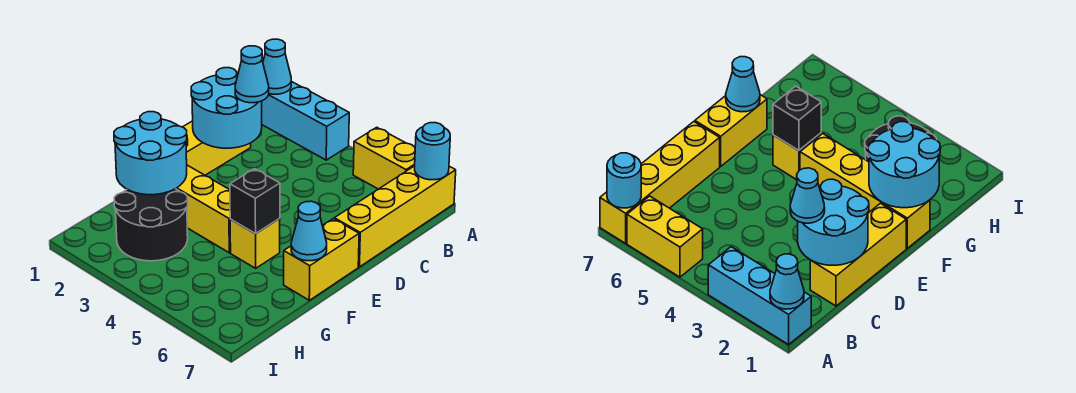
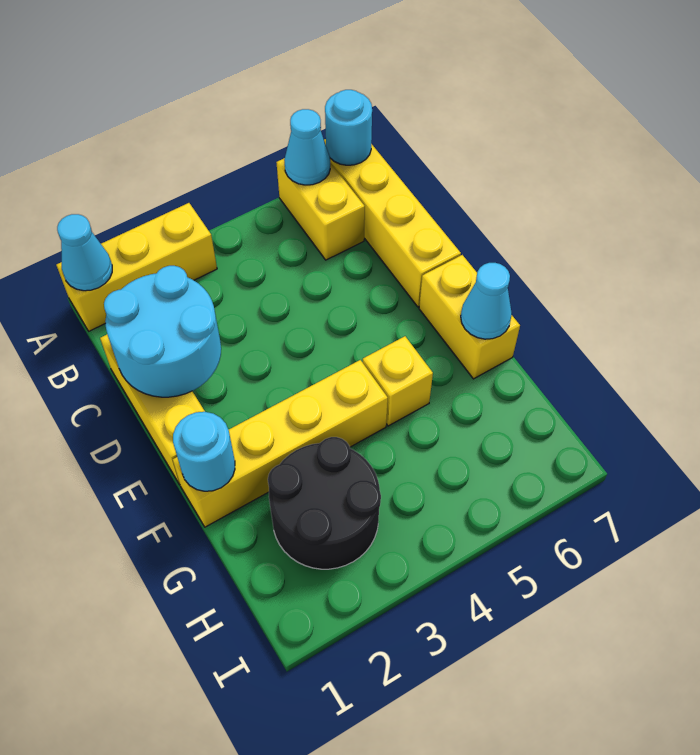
cyan brick A1:A3 level 1 -> yellow brick A1:A3 level 1
yellow brick A5:A6 level 1 -> yellow brick A6:B6 level 1
cyan cone C2 level 3 -> cyan cone A6 level 2
cyan round brick F1:G2 level 2 -> cyan round brick F1 level 2
black brick F5 level 2 -> none

